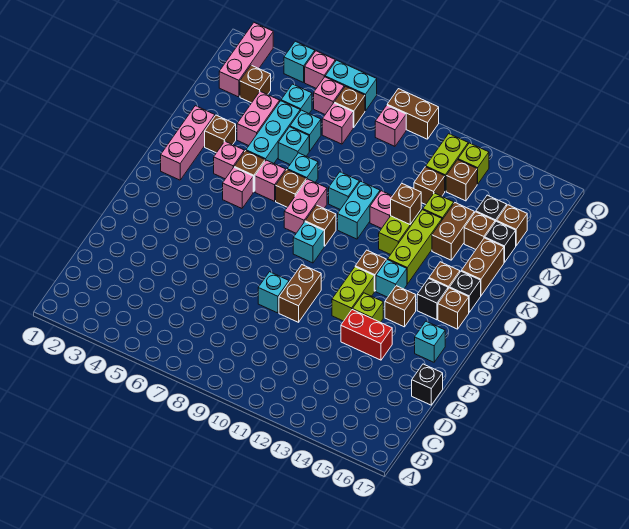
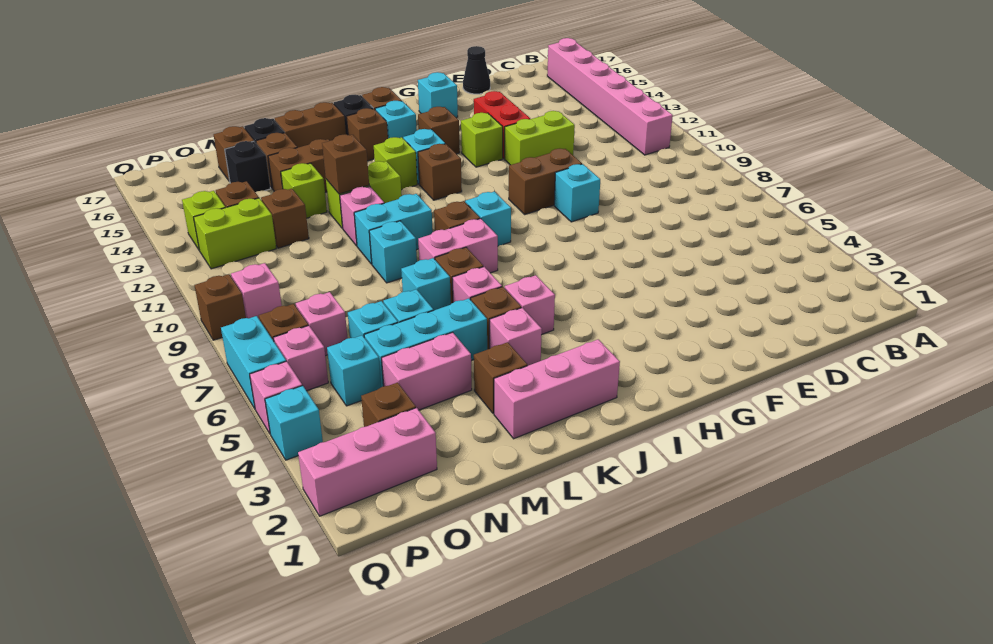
none -> pink brick B11:B16 level 1
black brick E17 level 1 -> black cone E17 level 1
lime brick G12:H12 level 1 -> lime brick E12:F12 level 1
black brick I15 level 1 -> cyan brick I15 level 1
lime brick J13:L13 level 1 -> lime brick J13 level 1
brown brick Q9:Q10 level 1 -> brown brick Q9 level 1

